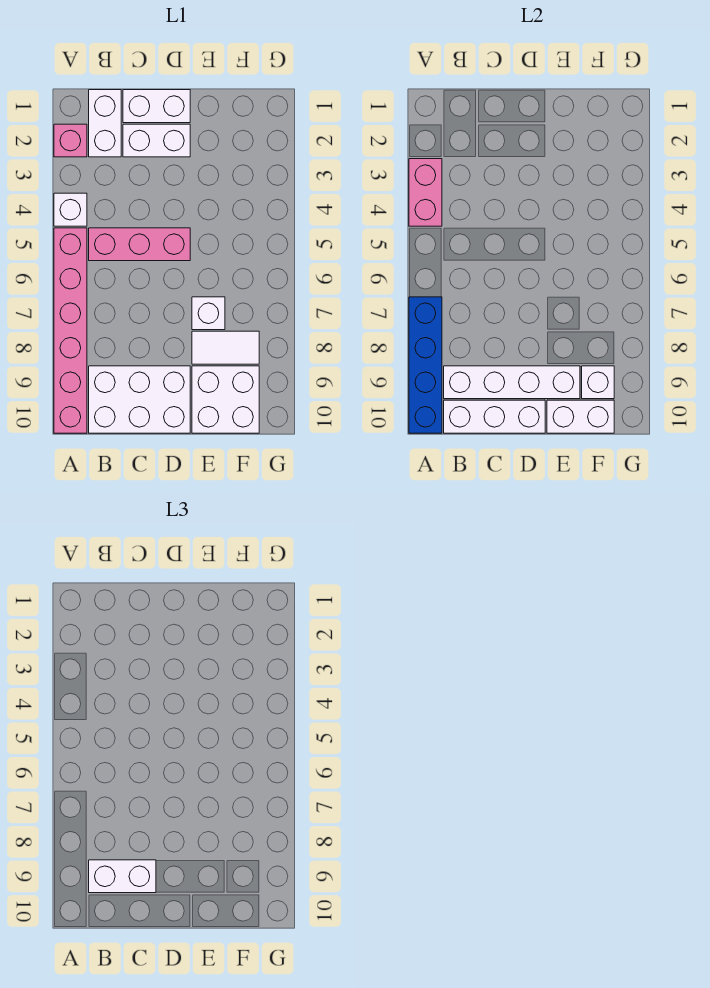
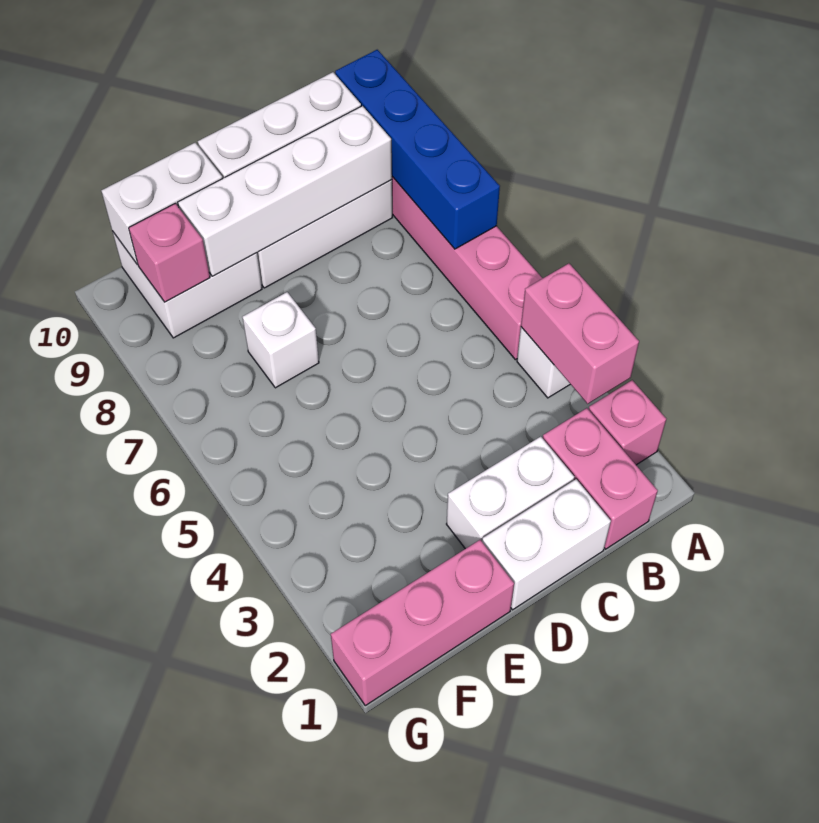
white brick B1:B2 level 1 -> pink brick B1:B2 level 1
pink brick B5:D5 level 1 -> pink brick E1:G1 level 1
white brick B9:C9 level 3 -> none
white tile E8:F8 level 1 -> none
white brick F9 level 2 -> pink brick F9 level 2

